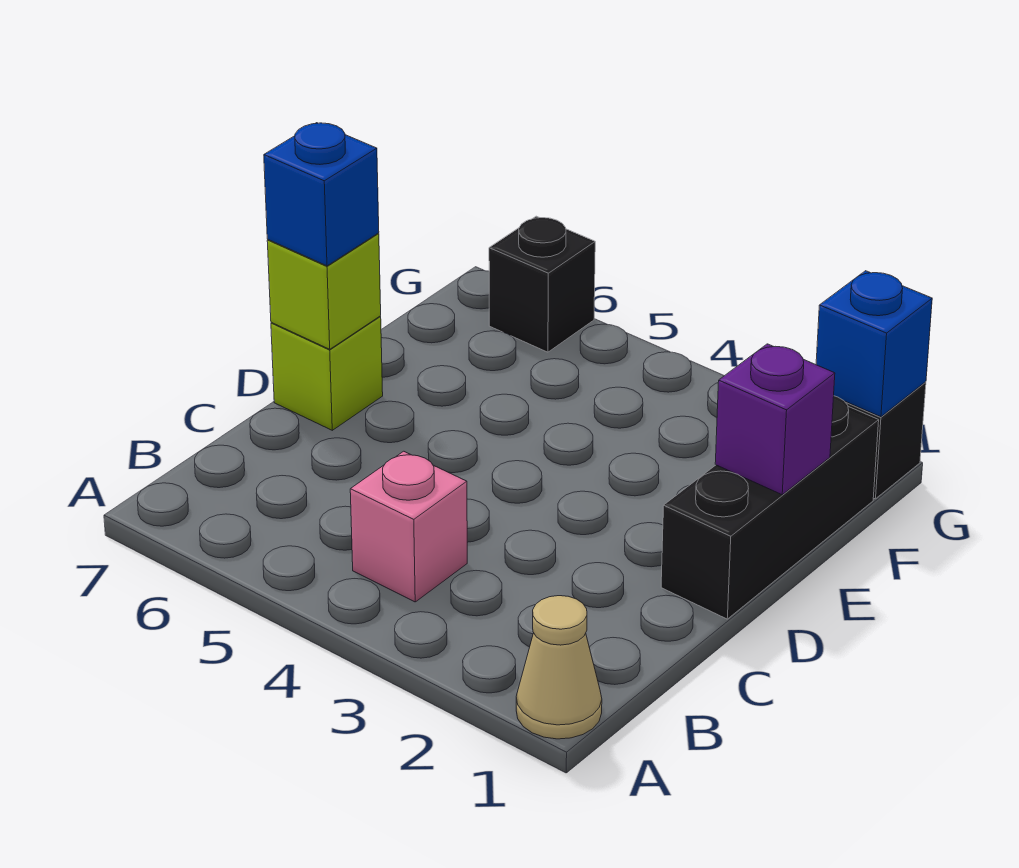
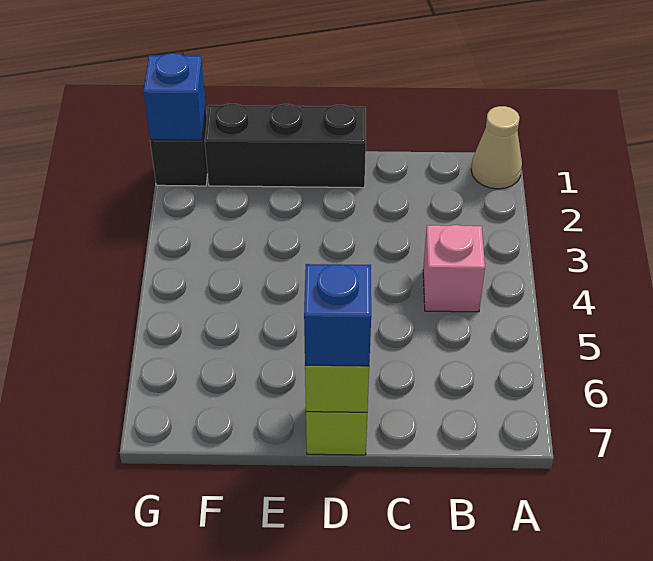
purple brick E1 level 2 -> none
black brick G6 level 1 -> none

